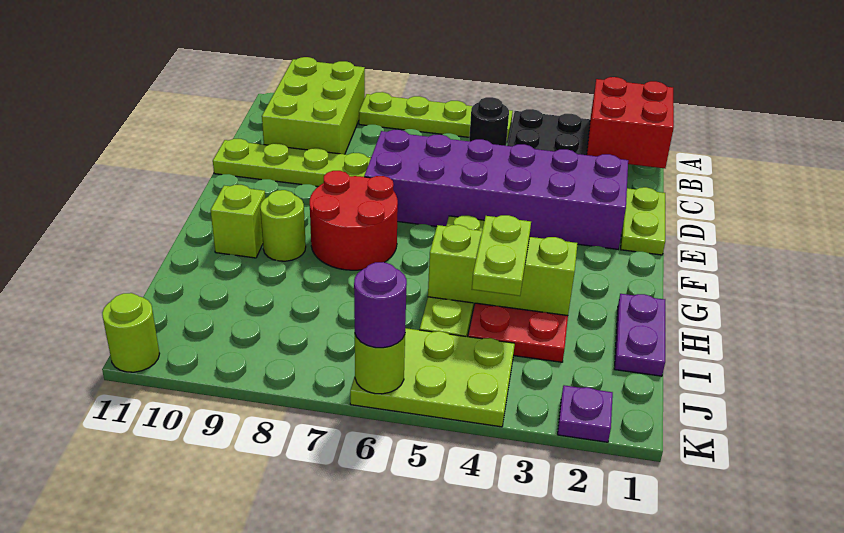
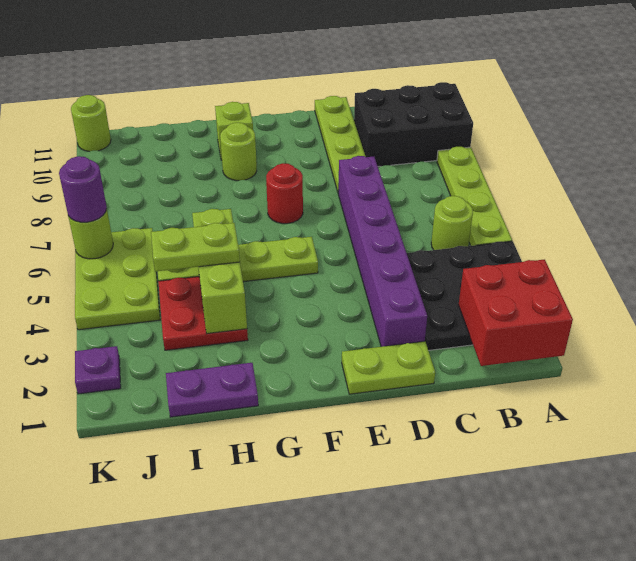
lime brick A9:C10 level 1 -> black brick A9:C10 level 1
black round brick B5 level 1 -> lime round brick B5 level 1
purple brick D2:E7 level 1 -> purple brick D2:D7 level 1
red round brick F7:G8 level 1 -> red round brick F7 level 1

